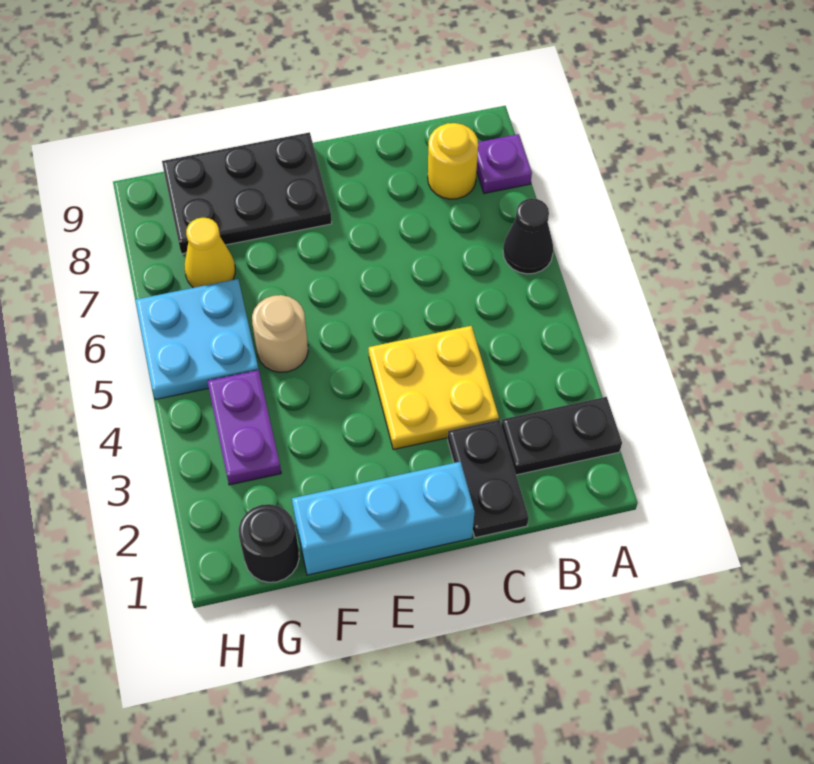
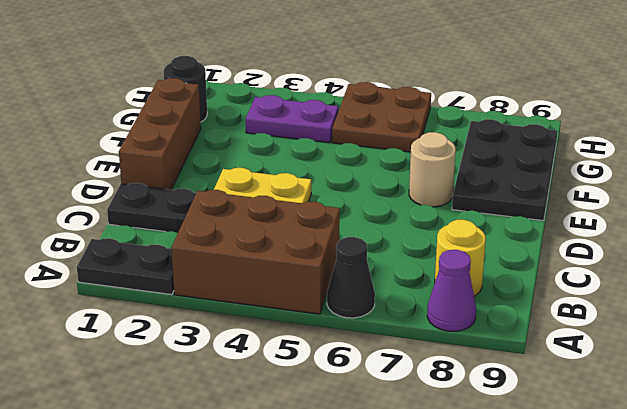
black plate A2:B2 level 1 -> black plate A1:A2 level 1
none -> brown brick A3:B5 level 1
purple plate A8 level 1 -> purple cone A8 level 1
cyan brick D1:F1 level 1 -> brown brick D1:F1 level 1
tan round brick F5 level 1 -> tan round brick E7 level 1
cyan plate G5:H6 level 1 -> brown plate G5:H6 level 1
yellow cone G7 level 1 -> none

